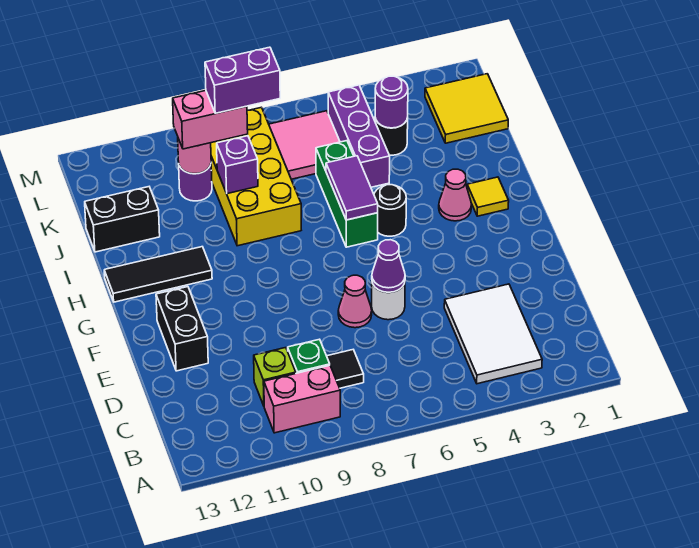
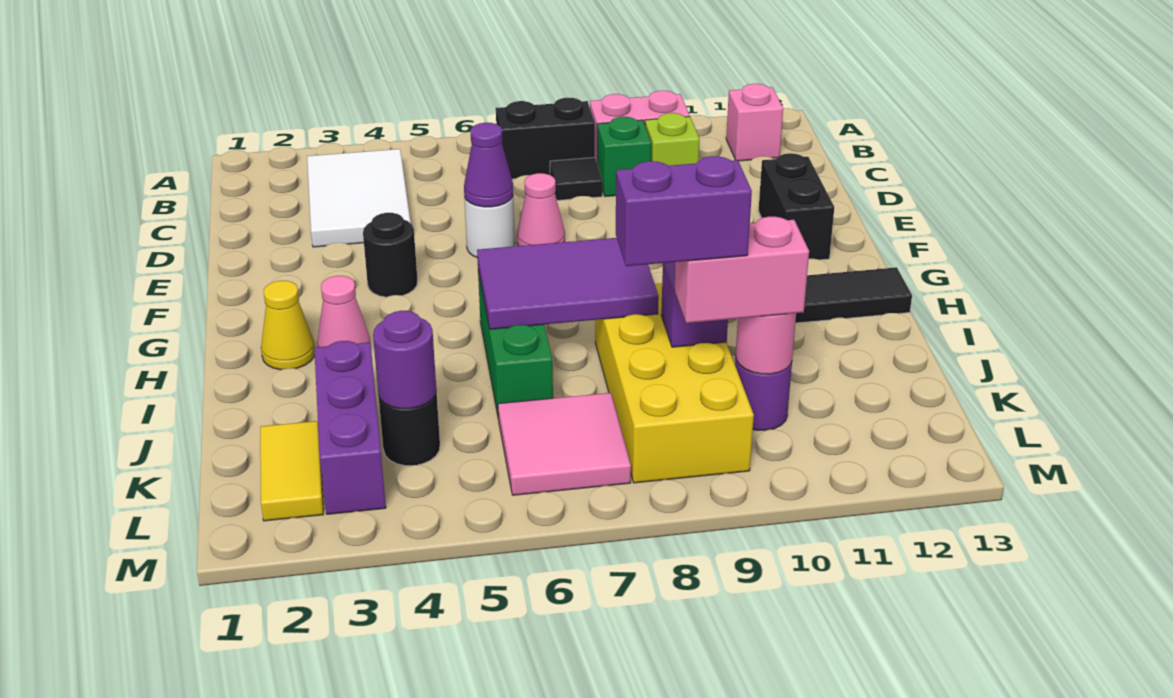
none -> pink brick B12 level 1
yellow tile H2 level 1 -> yellow cone H2 level 1
black round brick H5 level 1 -> black round brick F4 level 1
purple tile H6:I6 level 2 -> purple tile H6:I8 level 2
purple brick J5:L5 level 1 -> purple brick J3:L3 level 1
black brick J12:J13 level 1 -> black brick B7:B8 level 1
yellow tile K1:L2 level 1 -> yellow tile K2:L2 level 1

